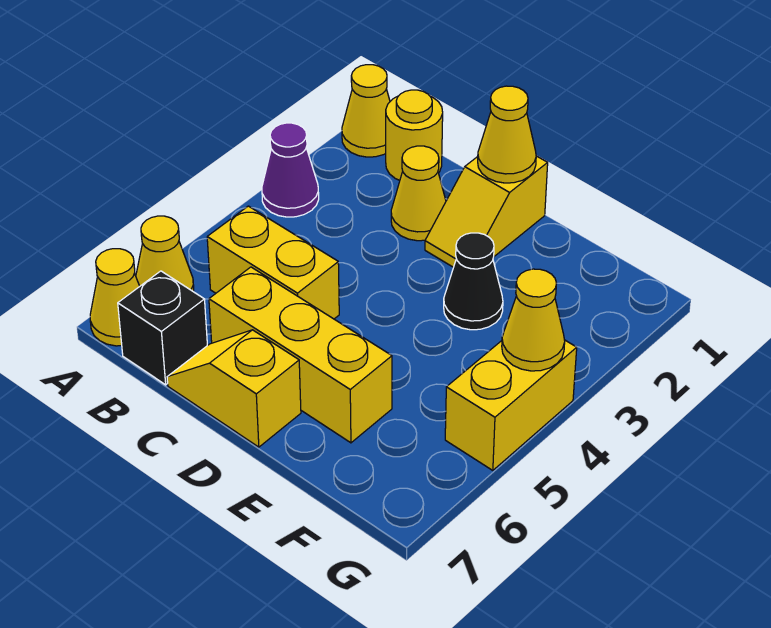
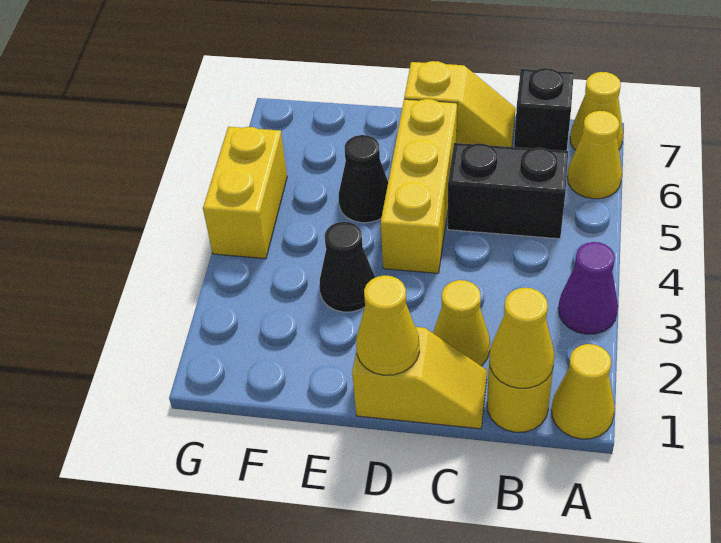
yellow brick B5:C5 level 1 -> black brick B5:C5 level 1
yellow brick C6:E6 level 1 -> yellow brick D4:D6 level 1
yellow slope D1:D2 level 1 top 1 -> yellow slope C1:D1 level 1 top D
none -> black cone E5 level 1
yellow cone G4 level 2 -> yellow cone B1 level 2

